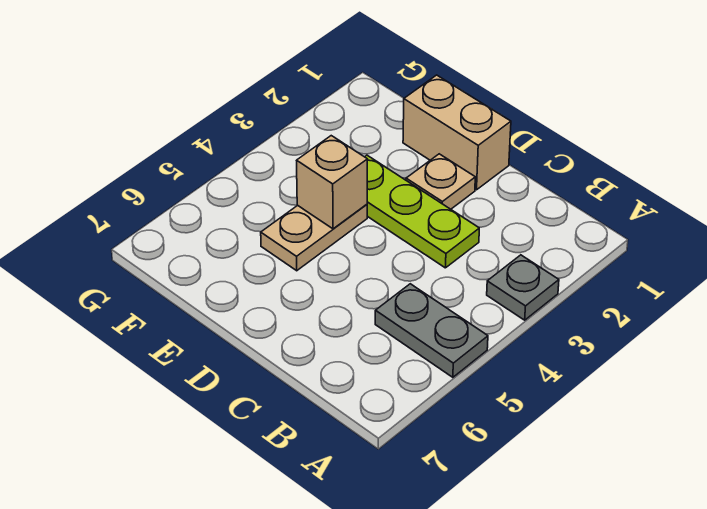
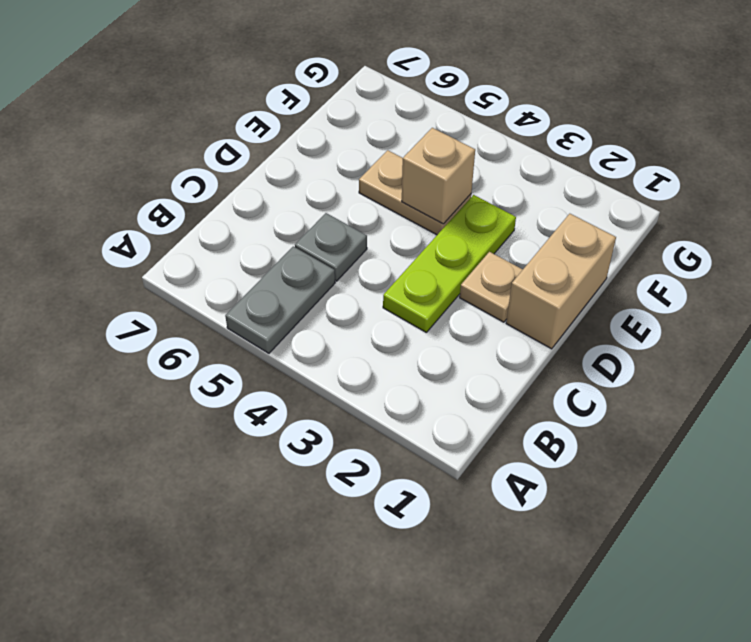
grey plate A3 level 1 -> grey plate C5 level 1

